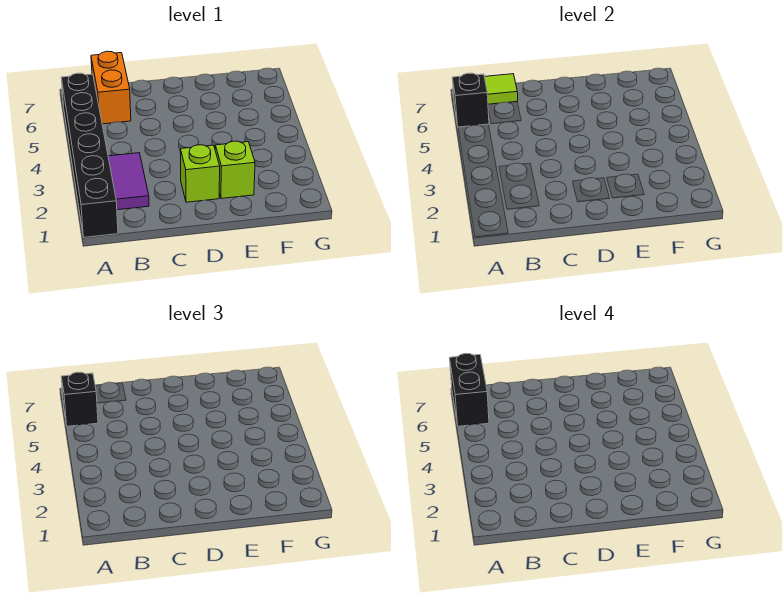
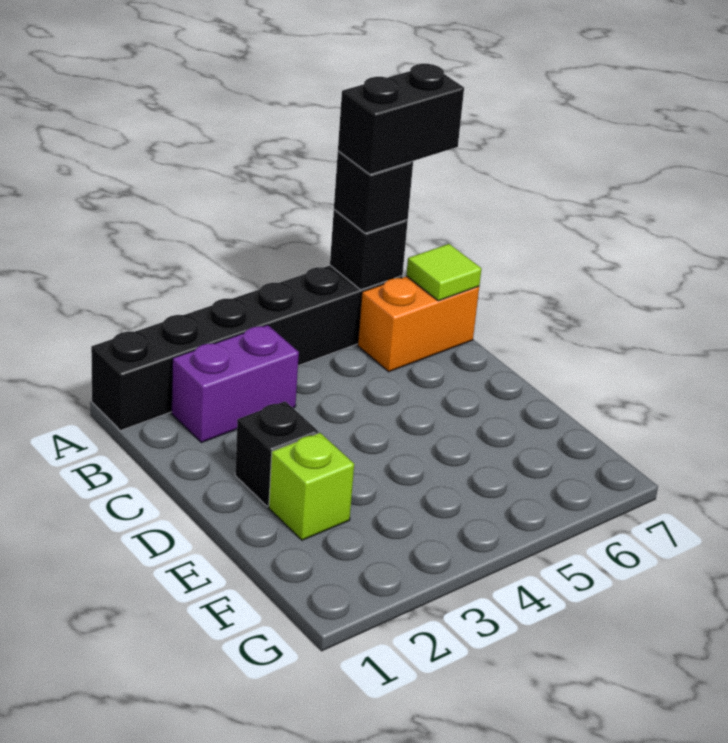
purple tile B2:B3 level 1 -> purple brick B2:B3 level 1
lime brick D2 level 1 -> black brick D2 level 1

